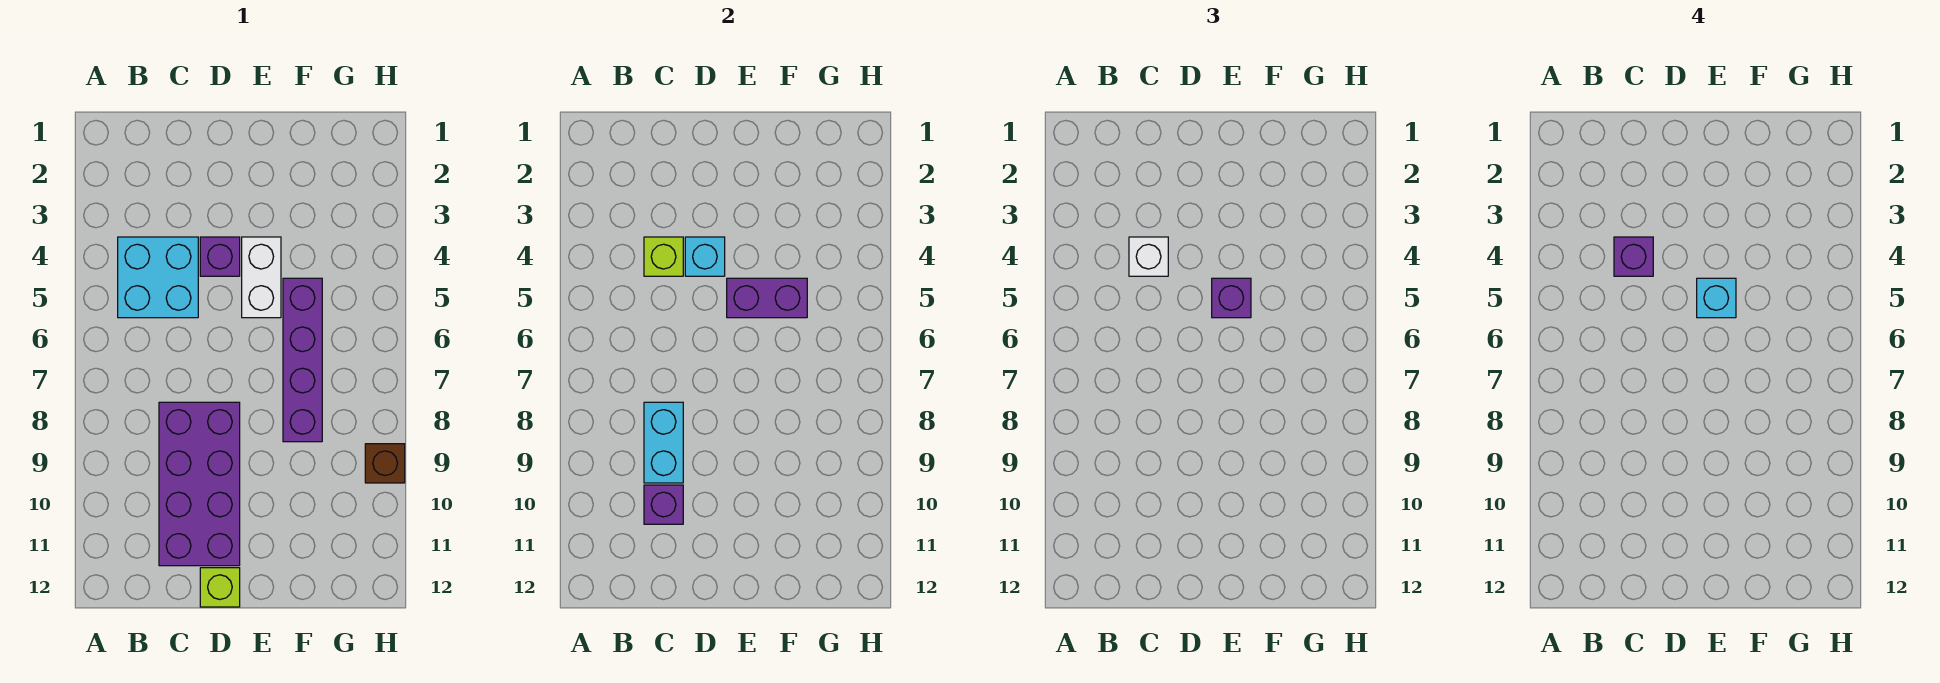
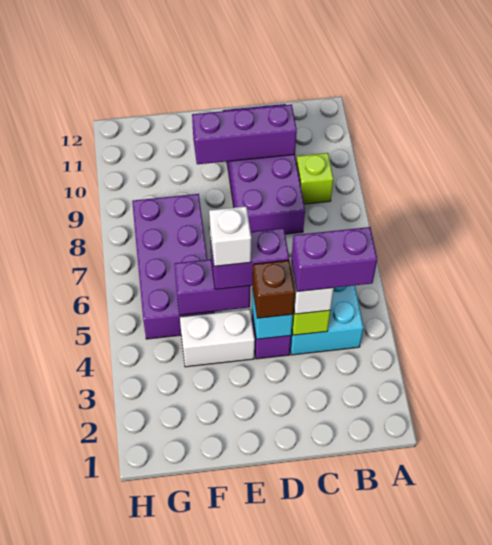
purple brick C4 level 4 -> purple brick B4:C4 level 4
cyan brick C8:C9 level 2 -> none
purple brick C10 level 2 -> purple brick C10:E10 level 2
lime brick D12 level 1 -> lime brick B9 level 1
white brick E4:E5 level 1 -> white brick E4:F4 level 1
purple brick E5 level 3 -> purple brick D5:E5 level 3
cyan brick E5 level 4 -> white brick E5 level 4
purple brick F5:F8 level 1 -> purple brick F5:G8 level 1
brown brick H9 level 1 -> brown brick D4 level 3

